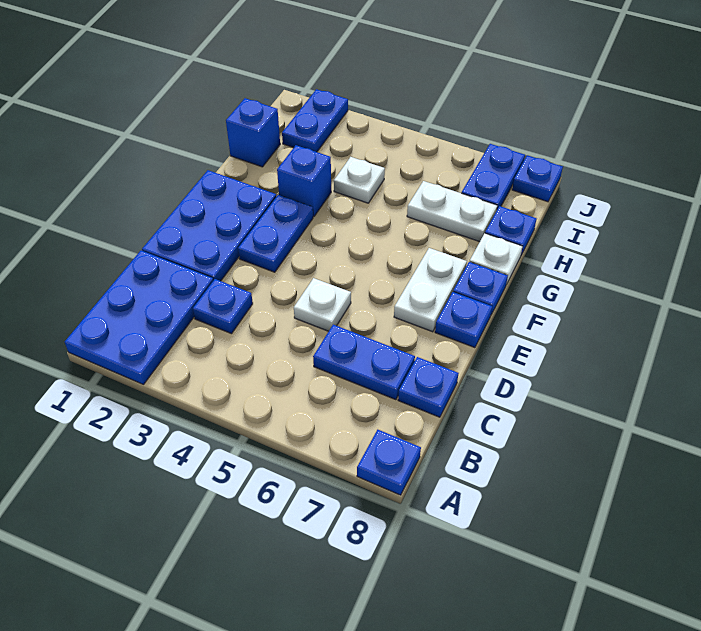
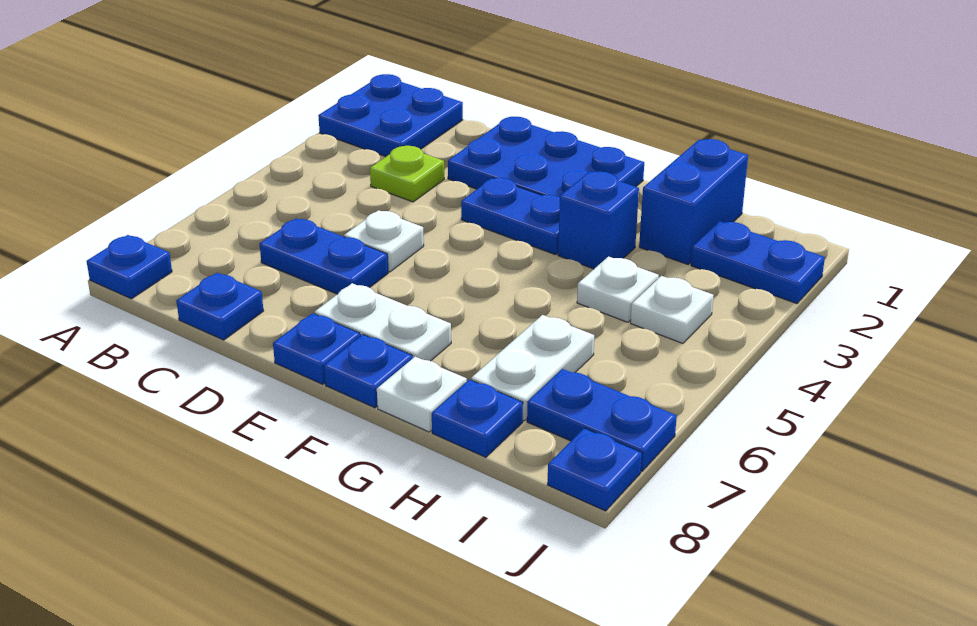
blue plate A1:C2 level 1 -> blue plate A1:B2 level 1
blue plate C3 level 1 -> lime plate C3 level 1
blue plate C6:C7 level 1 -> blue plate C6:D6 level 1
blue brick H1 level 1 -> blue brick H1:H2 level 1
none -> white plate I4 level 1

